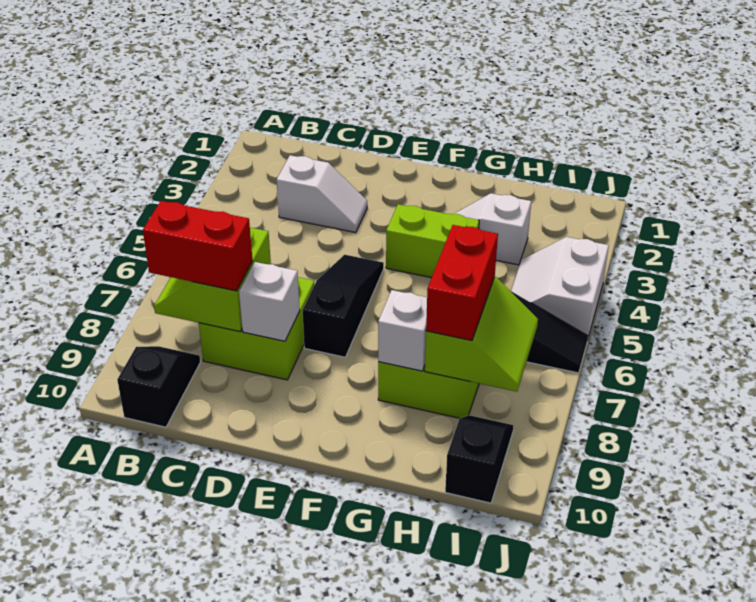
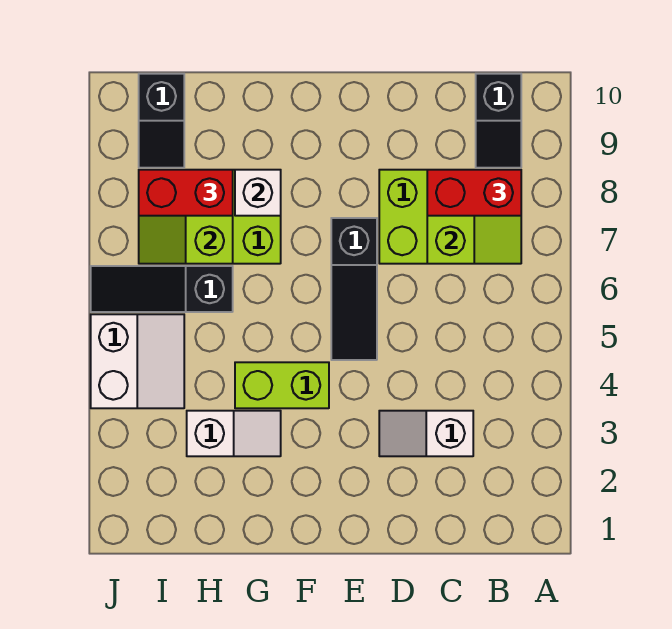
white brick D8 level 2 -> none
red brick H7:H8 level 3 -> red brick H8:I8 level 3

